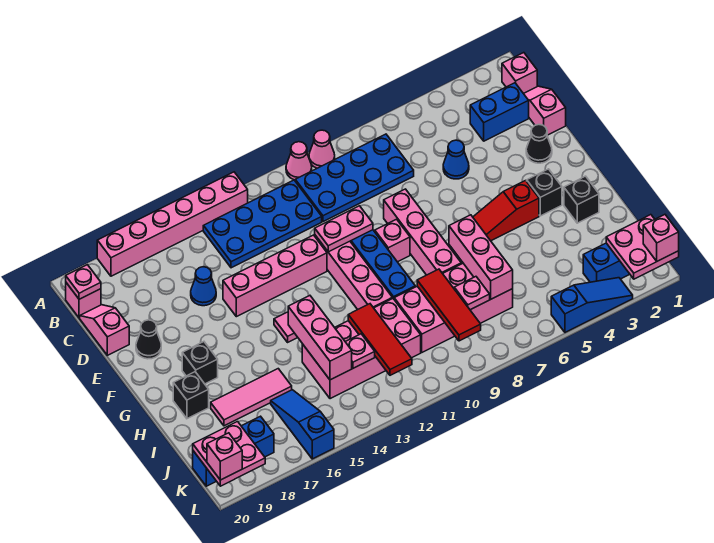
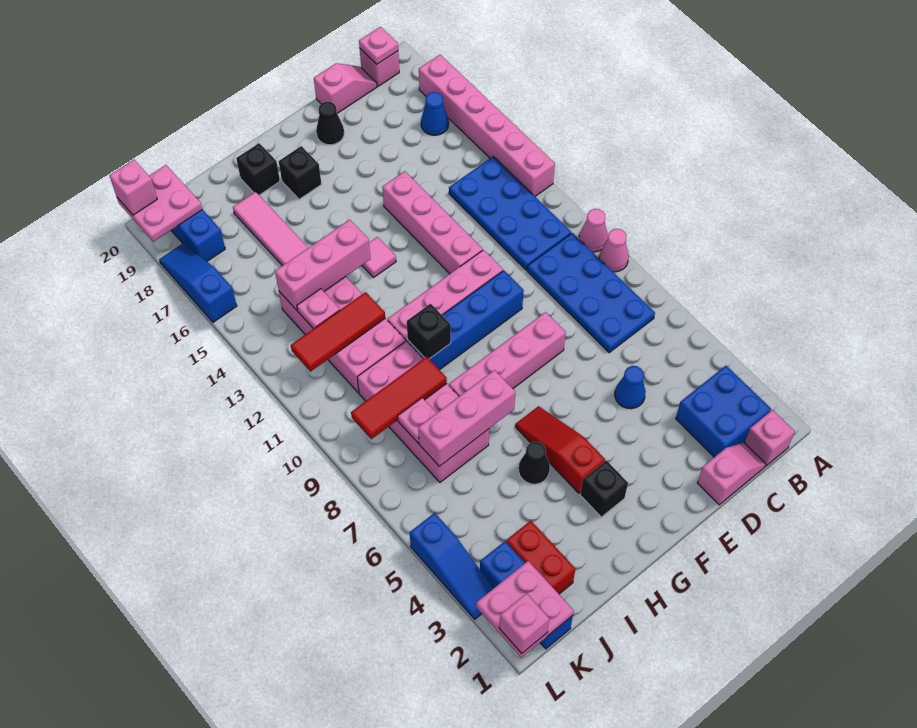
blue brick C2:C3 level 1 -> blue brick B2:C3 level 1
blue cone D16 level 1 -> blue cone B17 level 1
black cone E2 level 1 -> black cone H5 level 1
pink plate E10:E11 level 2 -> none
pink brick F9 level 1 -> none
black brick H2 level 1 -> black brick H10 level 2
none -> red brick J2:J3 level 1
blue slope J16:L16 level 1 top L -> blue slope L16:L18 level 1 top 16

